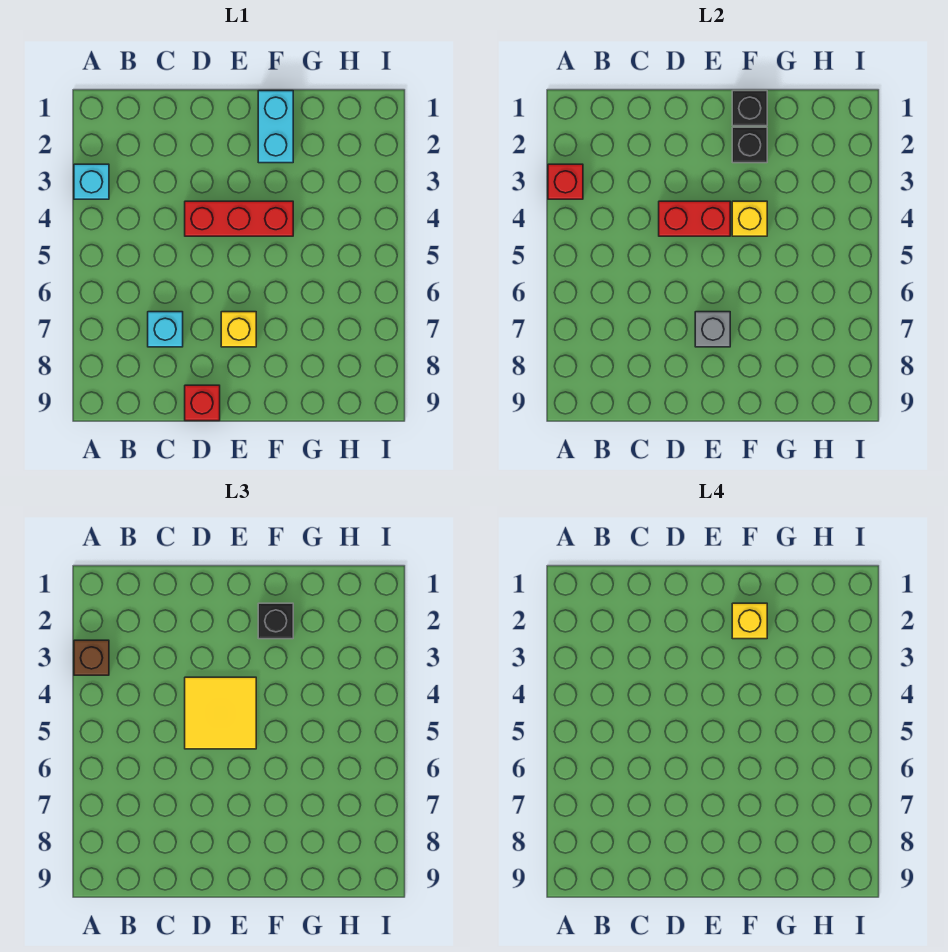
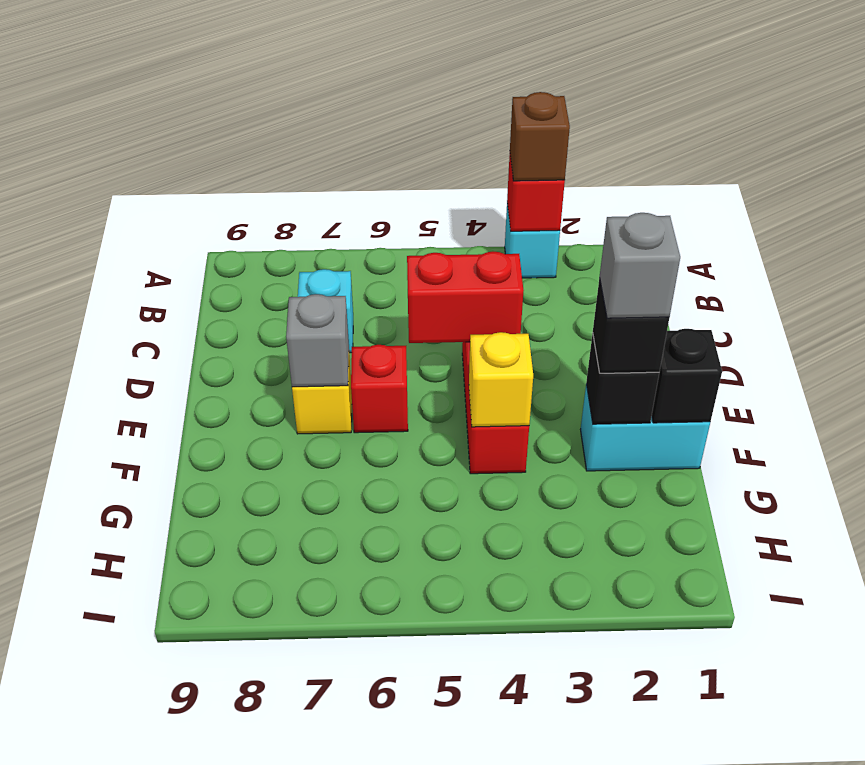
red brick D4:E4 level 2 -> red brick D4:D5 level 2
yellow tile D4:E5 level 3 -> none
red brick D9 level 1 -> red brick E6 level 1
yellow brick F2 level 4 -> grey brick F2 level 4

